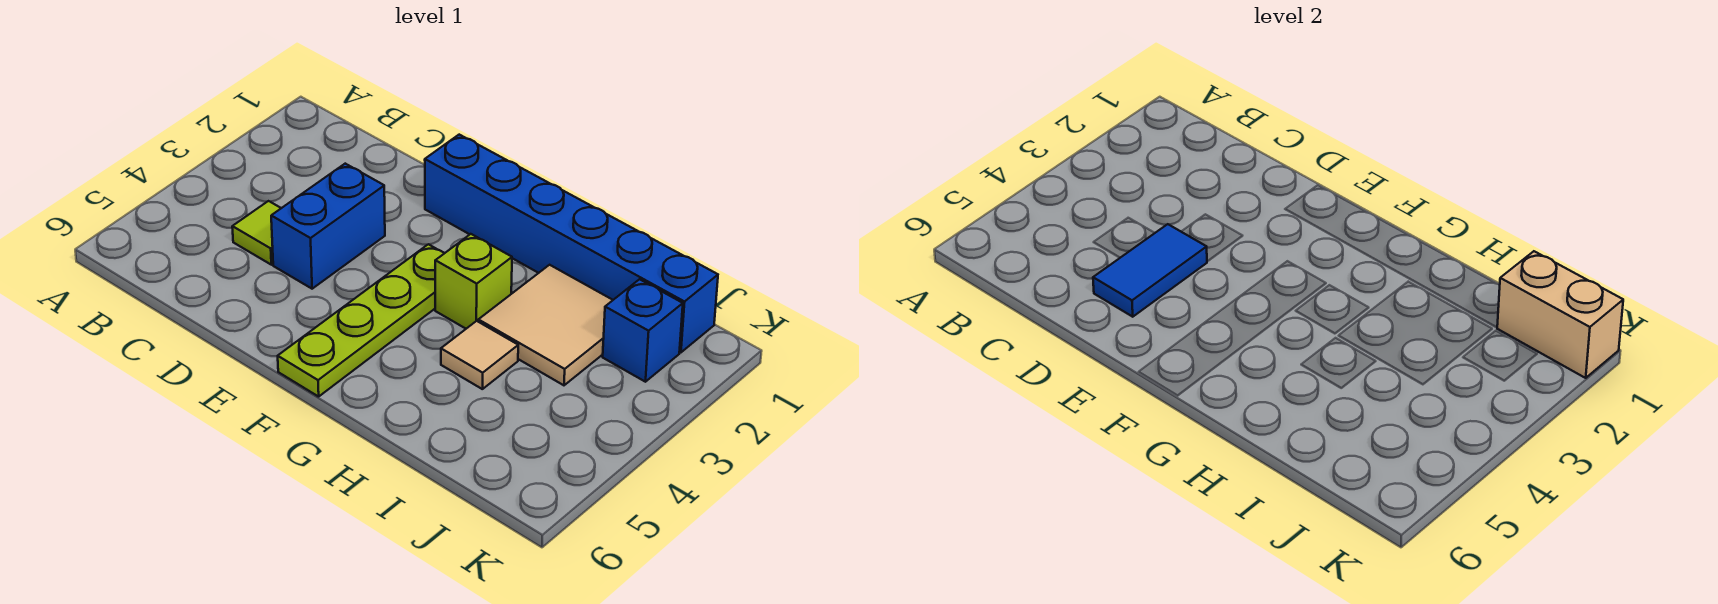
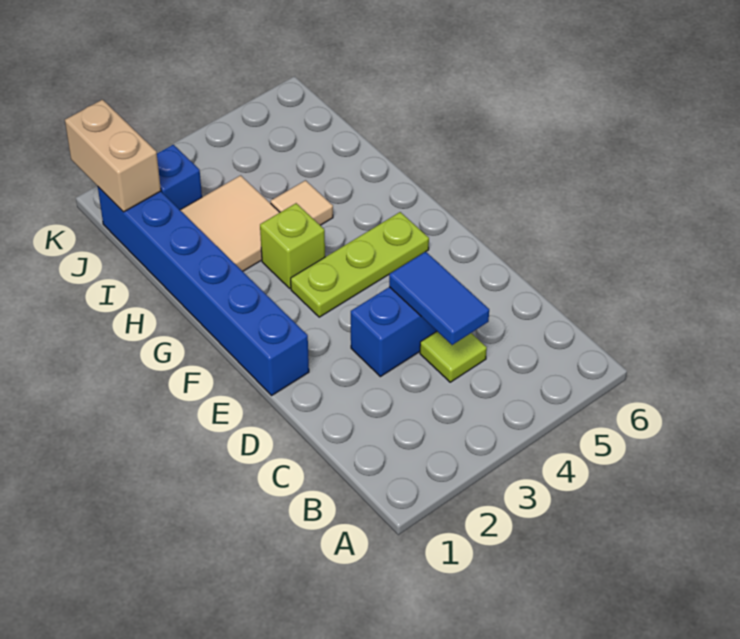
blue tile D4:D5 level 2 -> blue tile C4:D4 level 2
lime plate F3:F6 level 1 -> lime plate F3:F5 level 1

